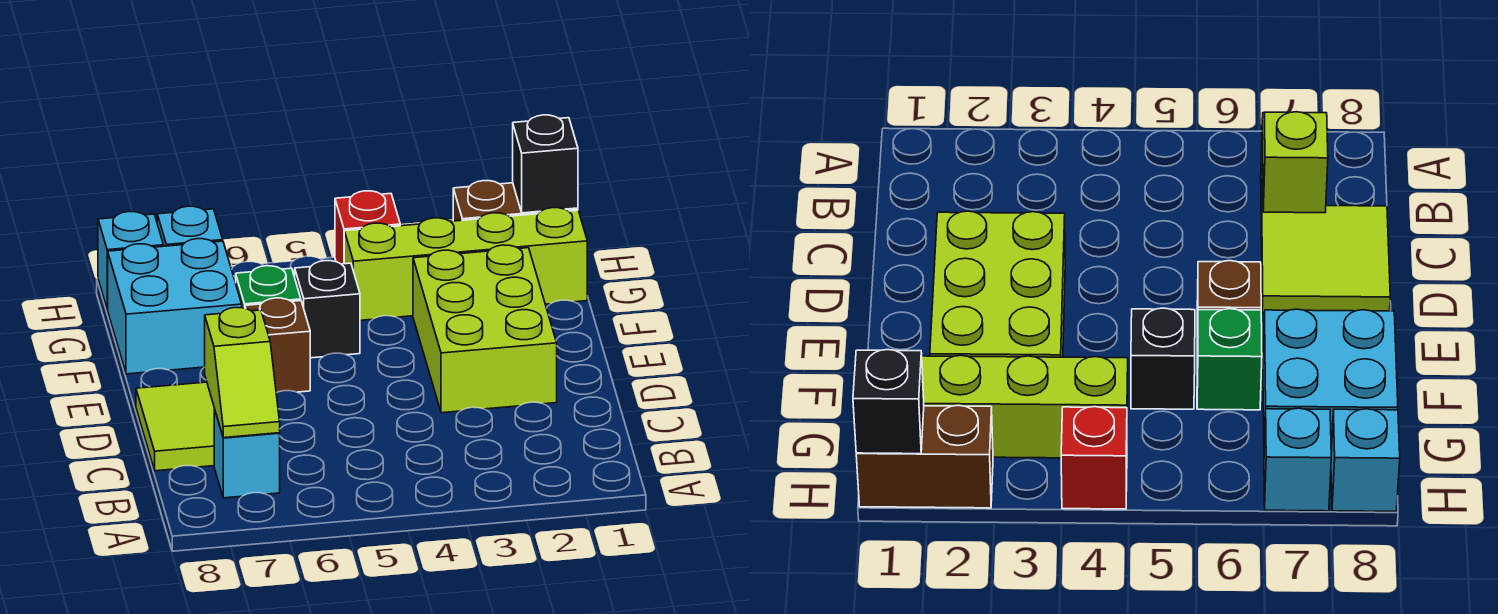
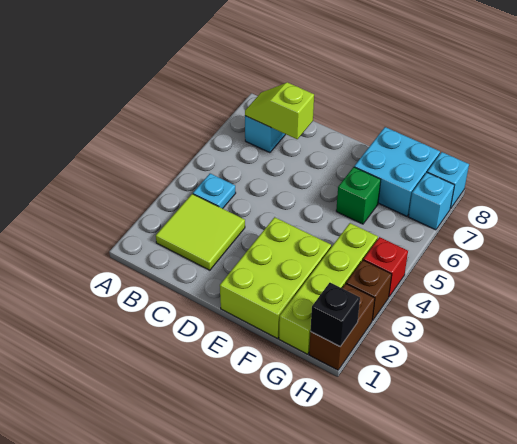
none -> cyan plate B4 level 1
lime tile C7:D8 level 1 -> lime tile B2:C3 level 1
lime brick D2:F3 level 1 -> lime brick E1:F3 level 1
brown brick E6 level 1 -> brown brick H3 level 1
black brick F5 level 1 -> none

